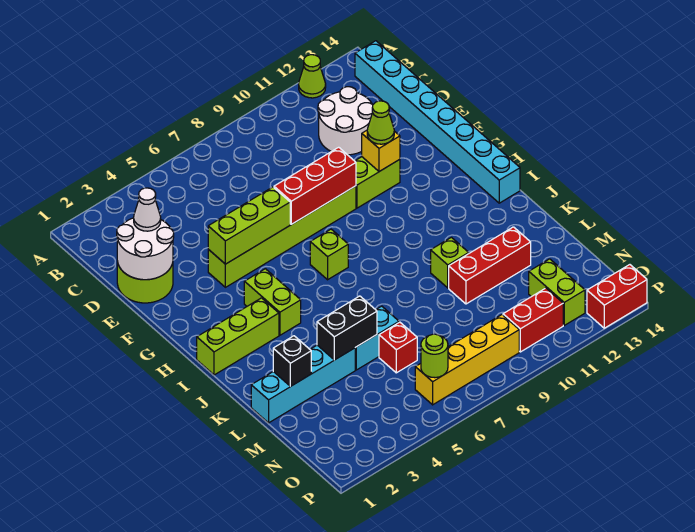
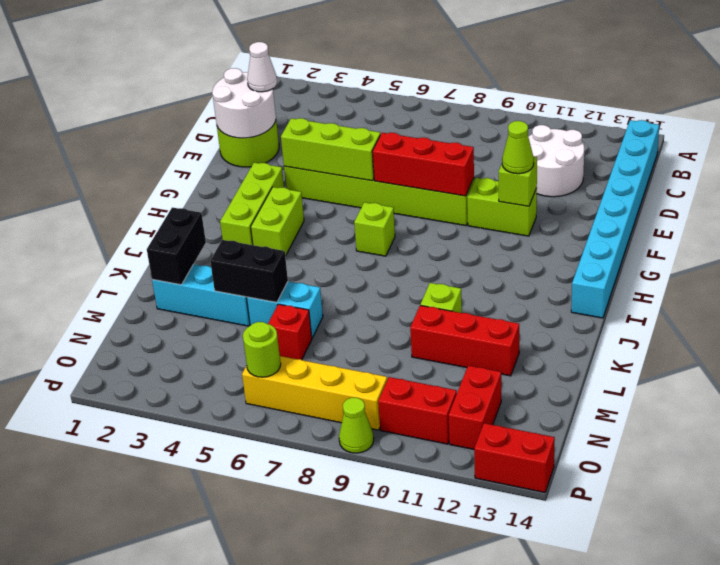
lime cone A12 level 1 -> lime cone P9 level 1
yellow brick F11 level 2 -> lime brick F11 level 2
lime brick I1:I3 level 1 -> lime brick G3:I3 level 1
cyan brick L1:L4 level 1 -> cyan brick L2:L4 level 1
black brick L2 level 2 -> black brick K2:L2 level 2
lime brick N12:O12 level 1 -> red brick N12:O12 level 1

